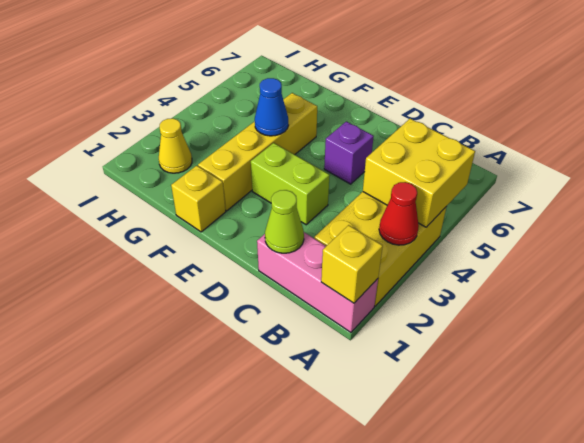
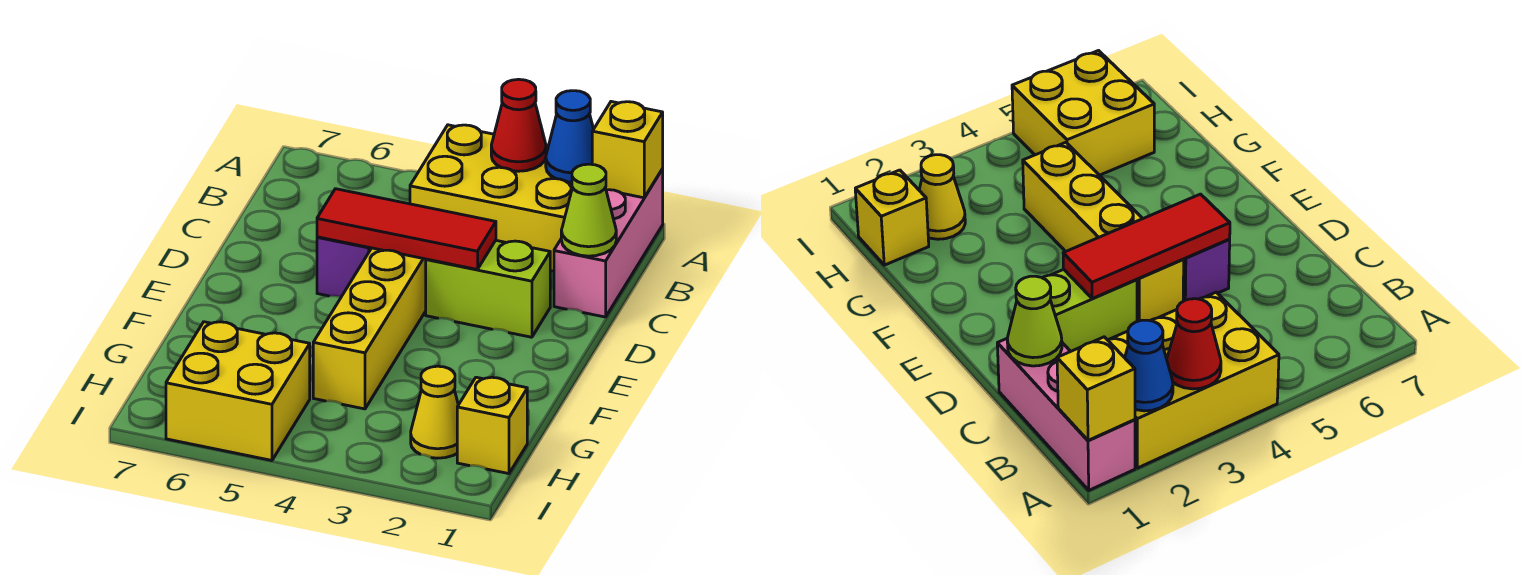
yellow brick A4:B5 level 2 -> yellow brick H5:I6 level 1
lime brick D3:E3 level 1 -> lime brick D2:D3 level 1
none -> red tile D3:D5 level 2
yellow brick F1 level 1 -> yellow brick H1 level 1
yellow brick F2:F5 level 1 -> yellow brick D4:G4 level 1
blue cone F4 level 2 -> blue cone A2 level 2

